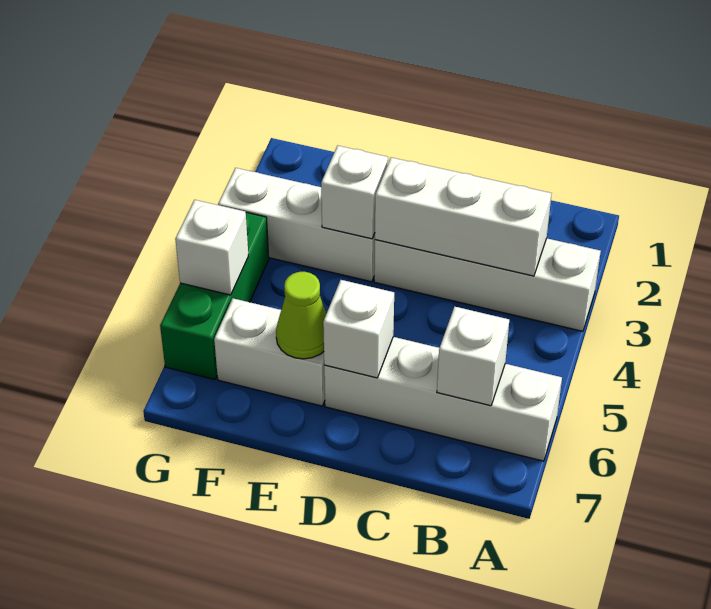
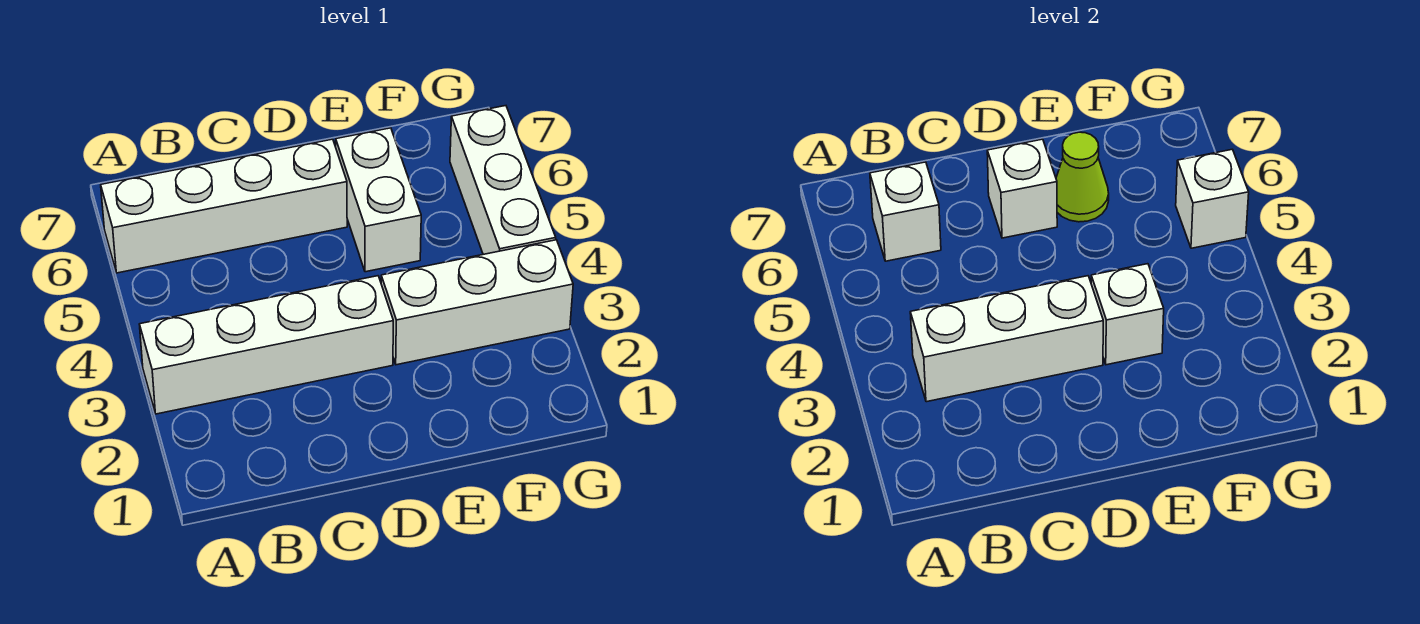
white brick E6:F6 level 1 -> white brick E5:E6 level 1
green brick G4:G6 level 1 -> white brick G4:G6 level 1

